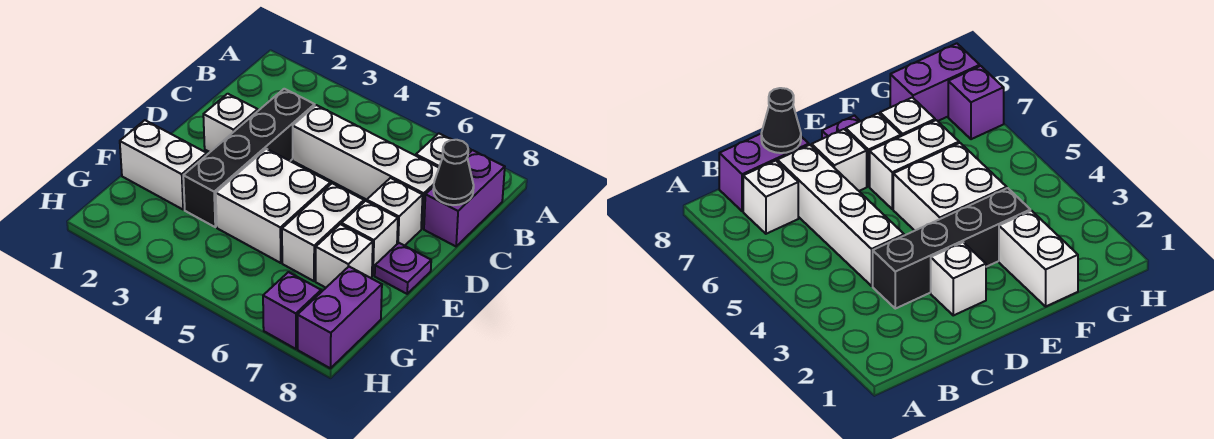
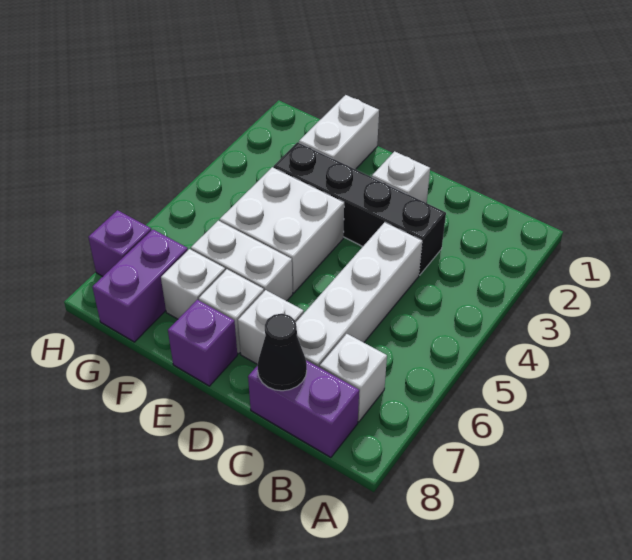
purple plate E8 level 1 -> purple brick E8 level 1
purple brick G8:H8 level 1 -> purple brick G7:G8 level 1

